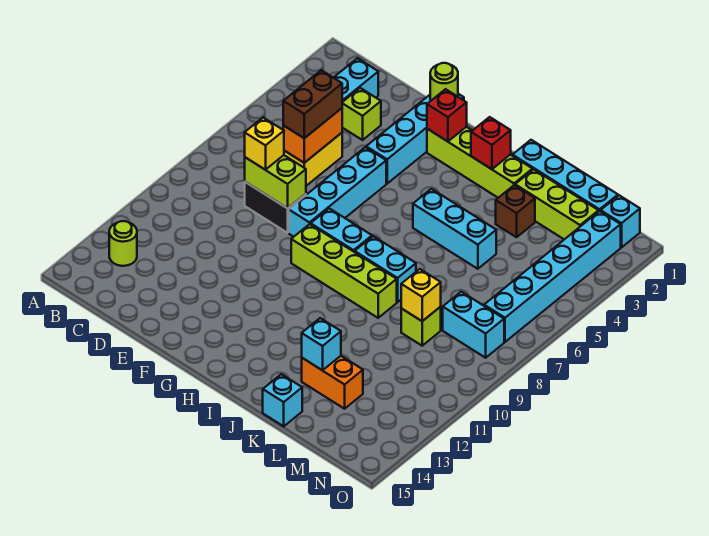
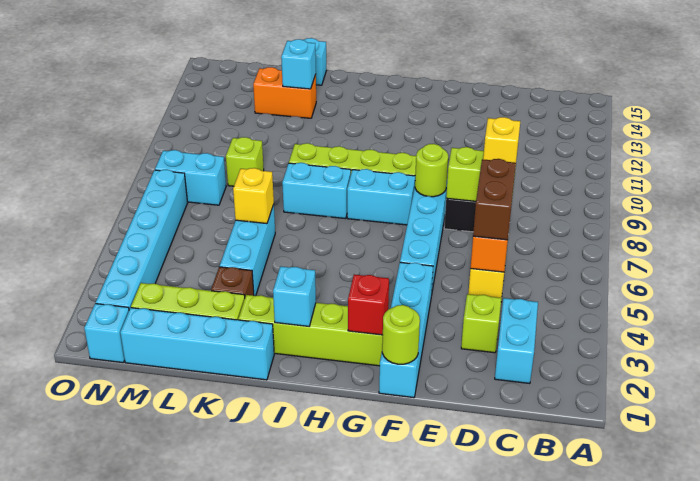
lime round brick B13 level 1 -> lime round brick F8 level 2
red brick I2 level 2 -> cyan brick I2 level 2
cyan brick I5:K5 level 1 -> cyan brick K4:K6 level 1
yellow brick L9 level 2 -> yellow brick K6 level 2

